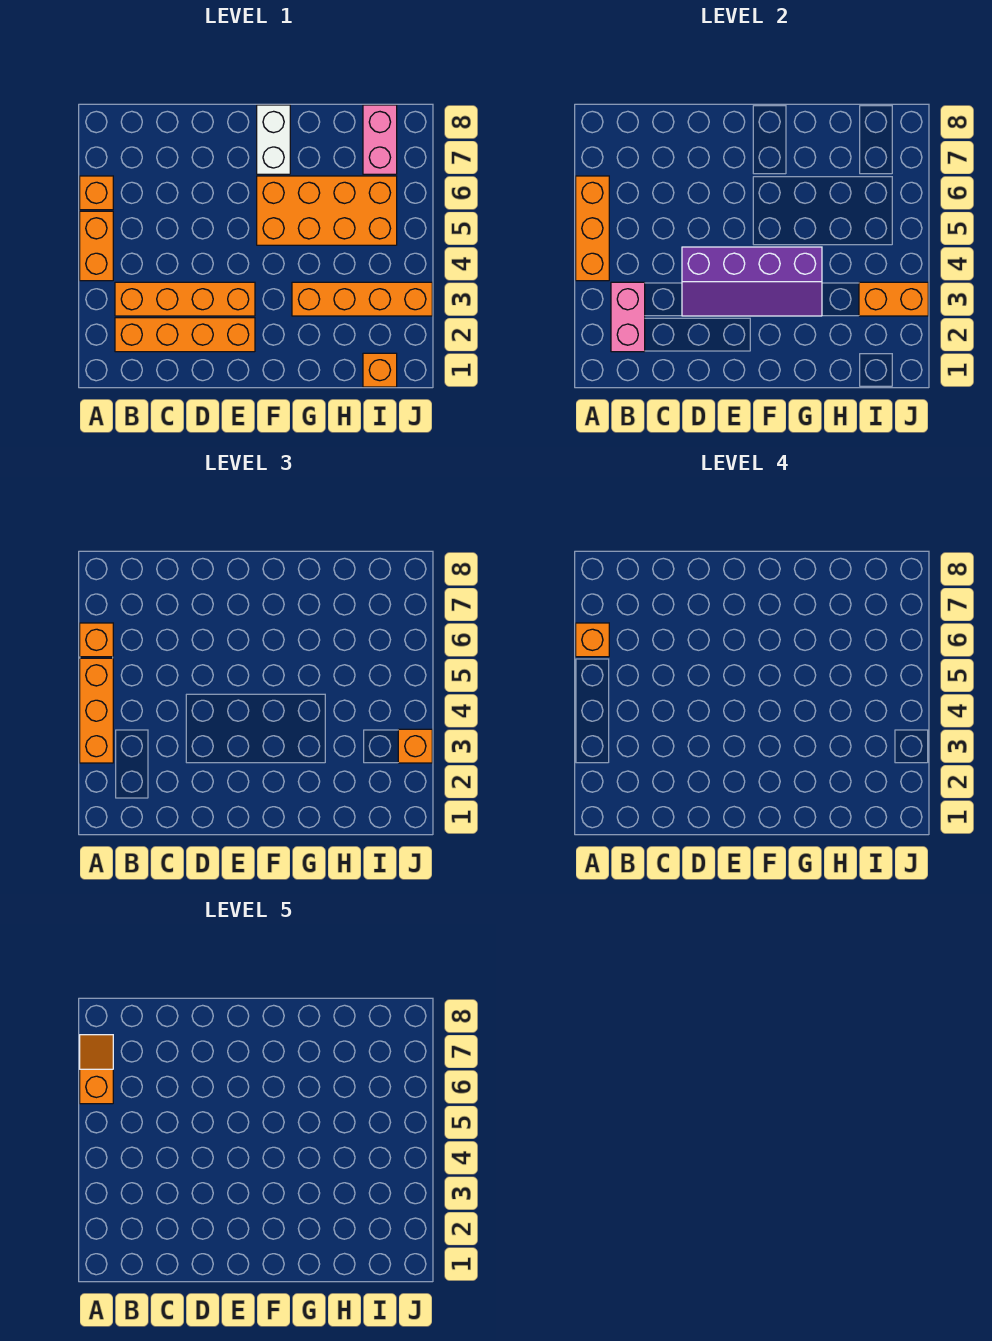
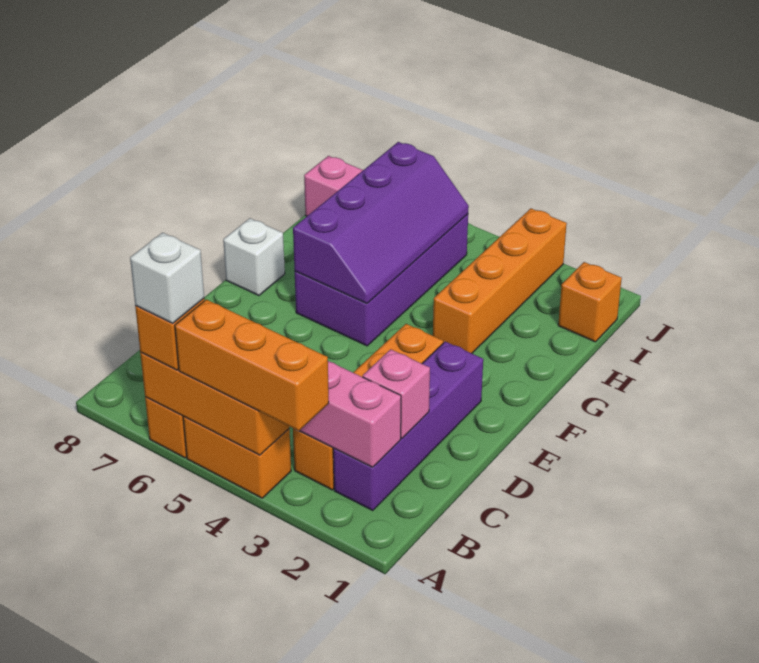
orange brick A6 level 4 -> white brick A6 level 4
orange slope A6:A7 level 5 top 6 -> none
orange brick B2:E2 level 1 -> purple brick B2:E2 level 1
none -> pink brick C2 level 2
purple slope D3:G4 level 2 top 4 -> purple slope F5:I6 level 2 top 6
orange brick F5:I6 level 1 -> purple brick F5:I6 level 1
white brick F7:F8 level 1 -> white brick F8 level 1
orange brick I3:J3 level 2 -> none
orange brick J3 level 3 -> none

